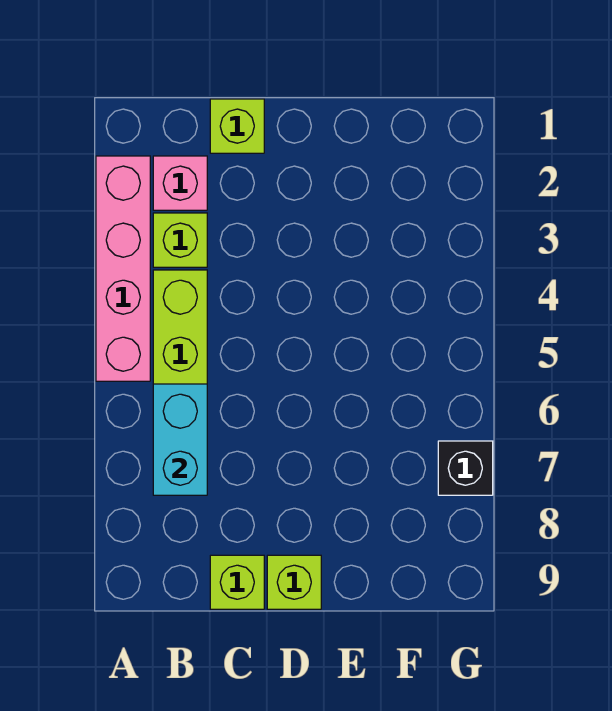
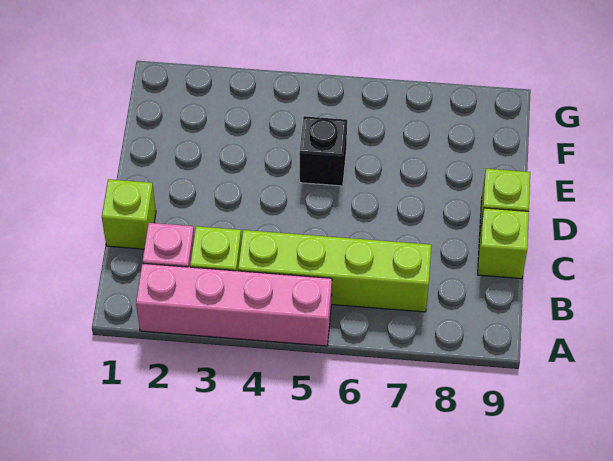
cyan brick B6:B7 level 2 -> none
black brick G7 level 1 -> black brick E5 level 1

